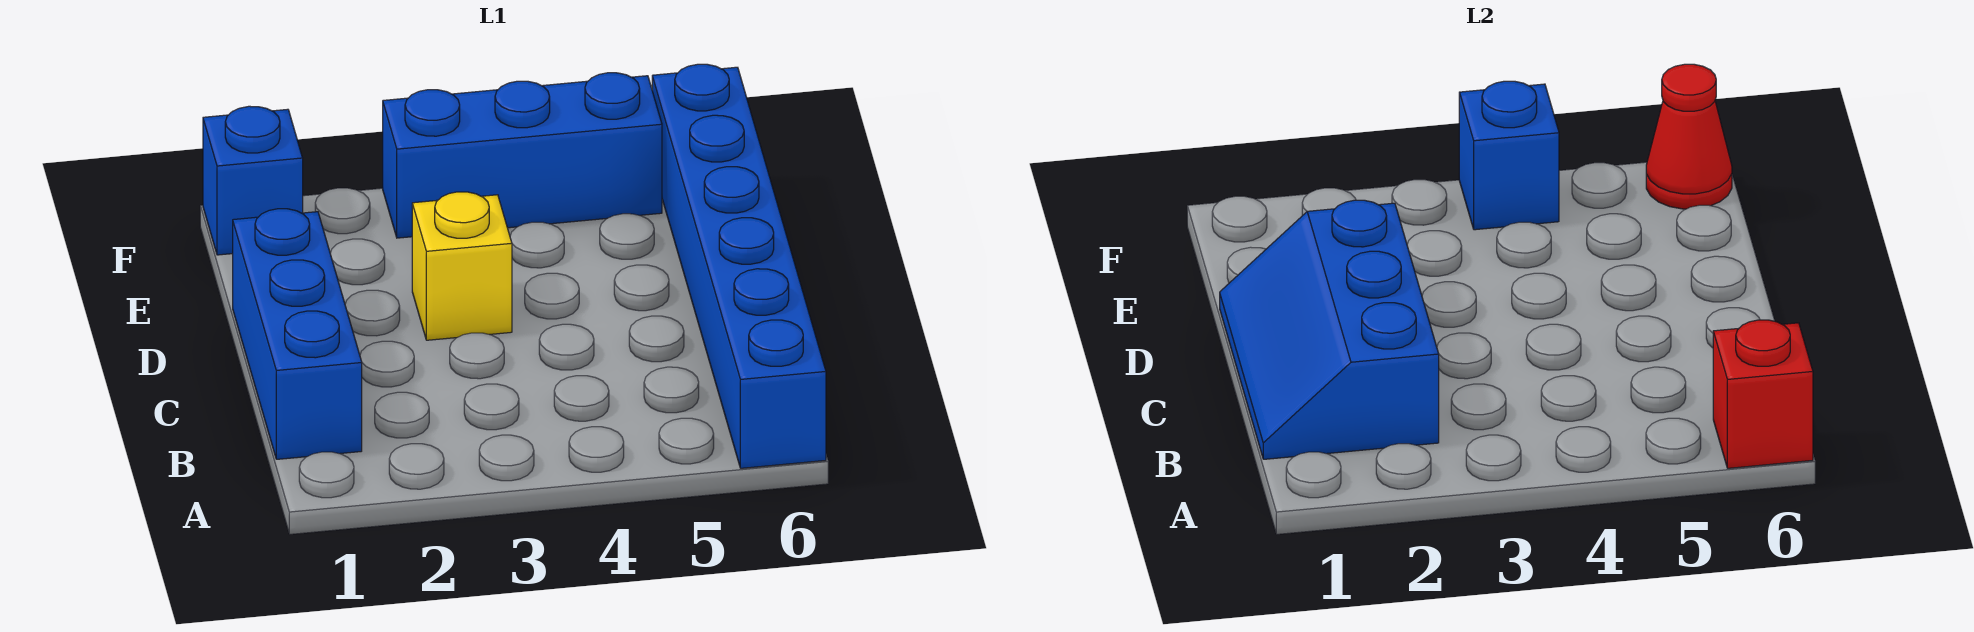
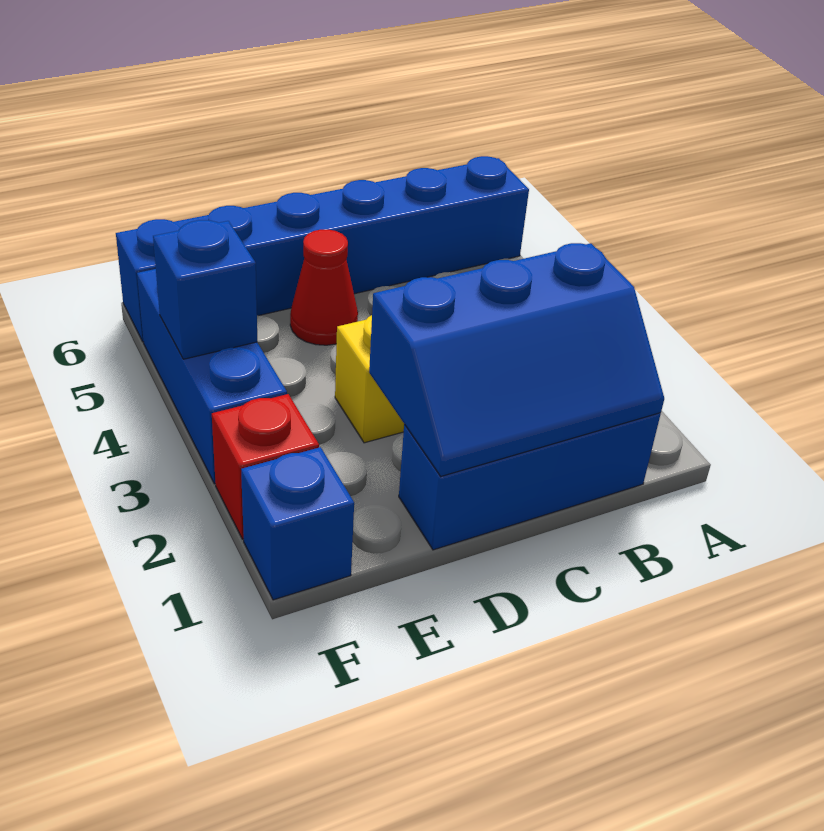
red brick A6 level 2 -> red brick F2 level 1
red cone F6 level 2 -> red cone D5 level 1

